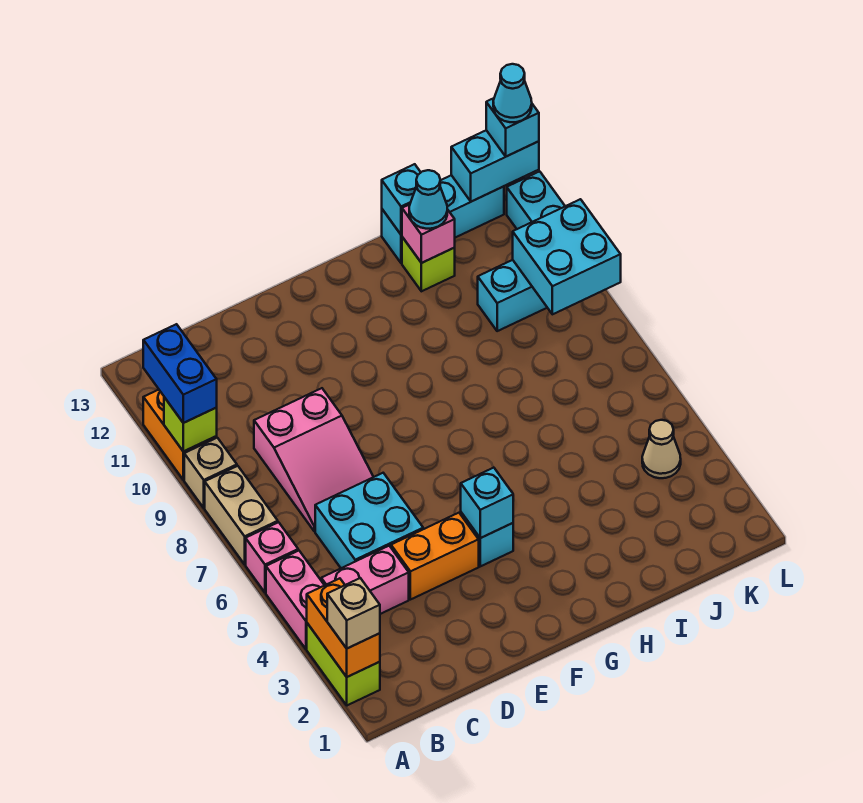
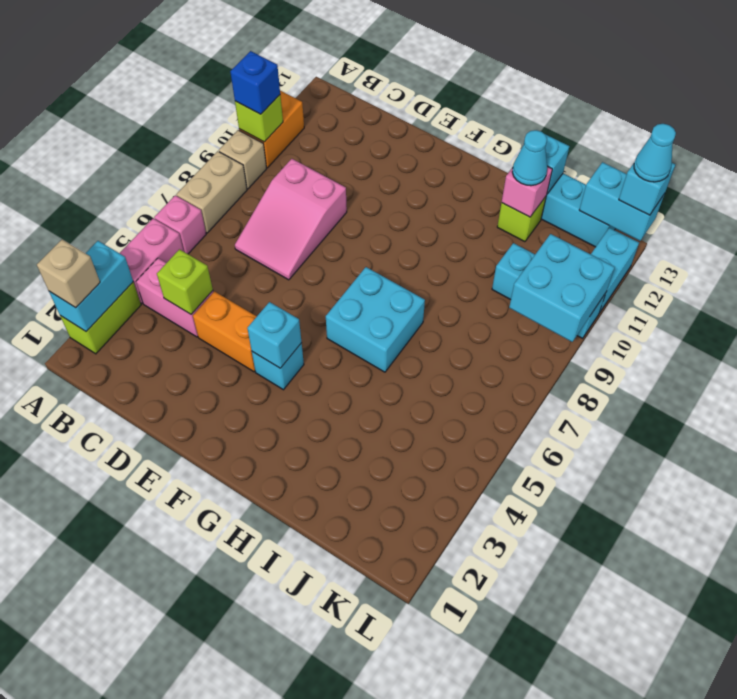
orange brick A2:A3 level 2 -> cyan brick A2:A3 level 2
blue brick A10:A11 level 3 -> blue brick A10 level 3
none -> lime brick C4 level 2
cyan brick C5:D6 level 1 -> cyan brick G6:H7 level 1
tan cone K4 level 1 -> none

